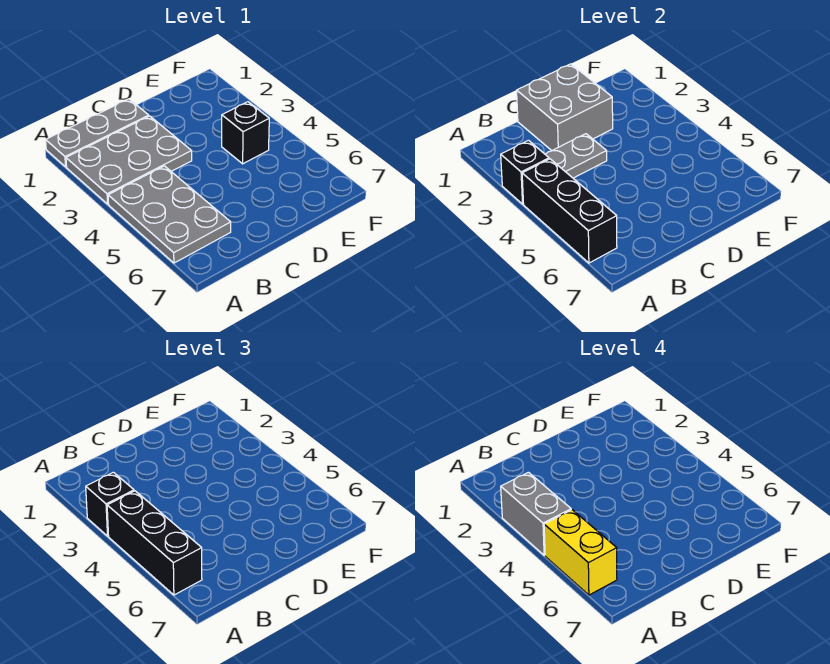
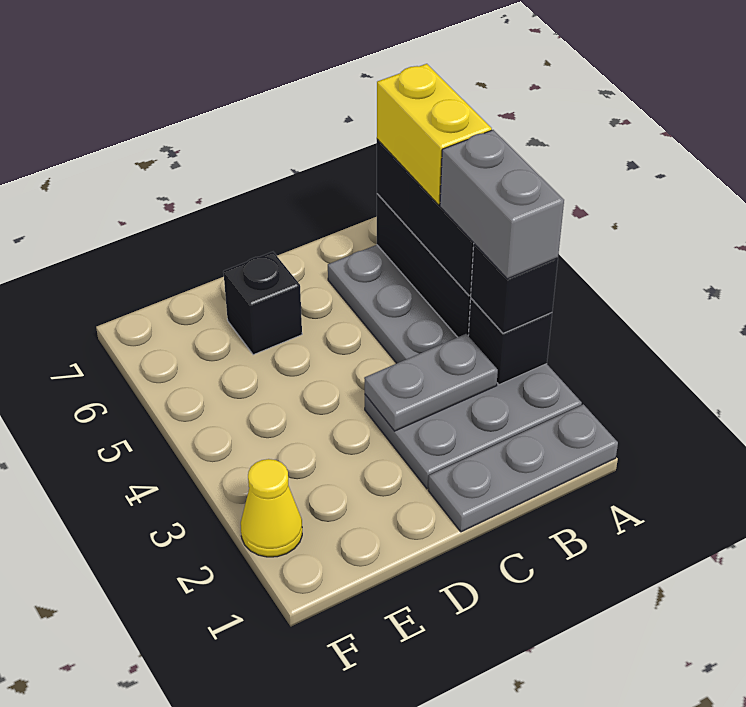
grey brick C1:D2 level 2 -> none
black brick E4 level 1 -> black brick D6 level 1
none -> yellow cone F2 level 1

